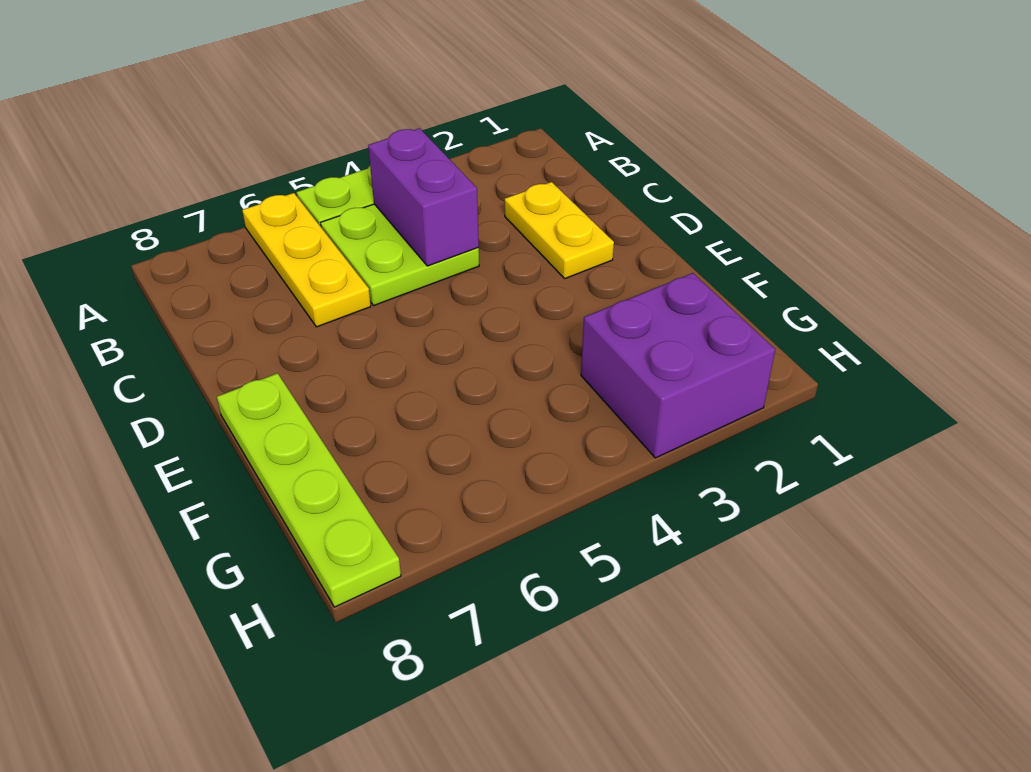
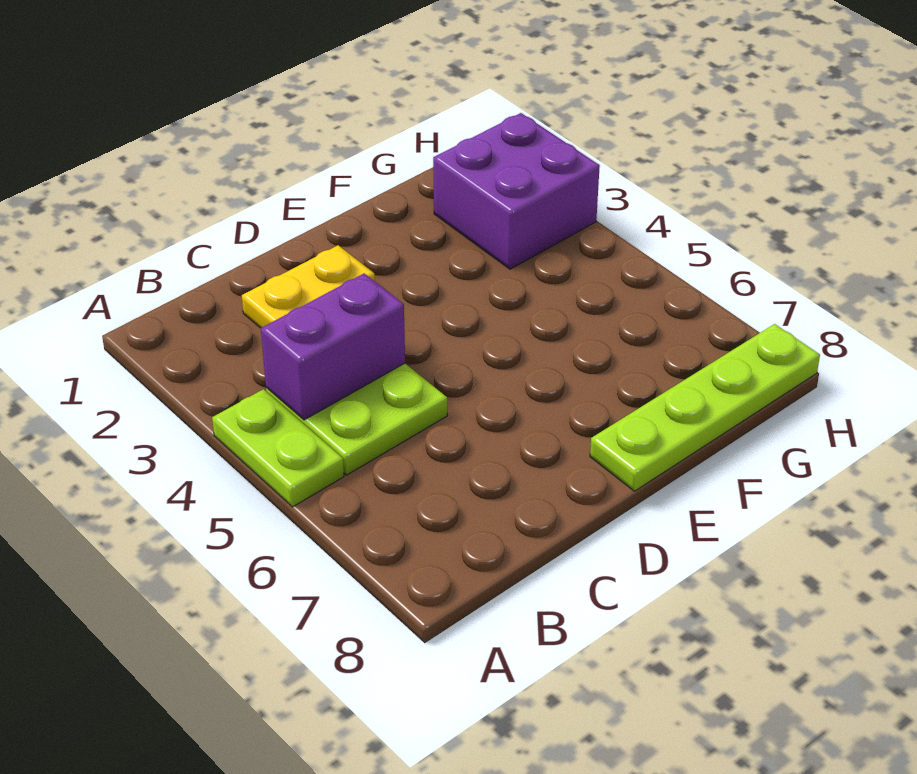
yellow plate A6:C6 level 1 -> none

